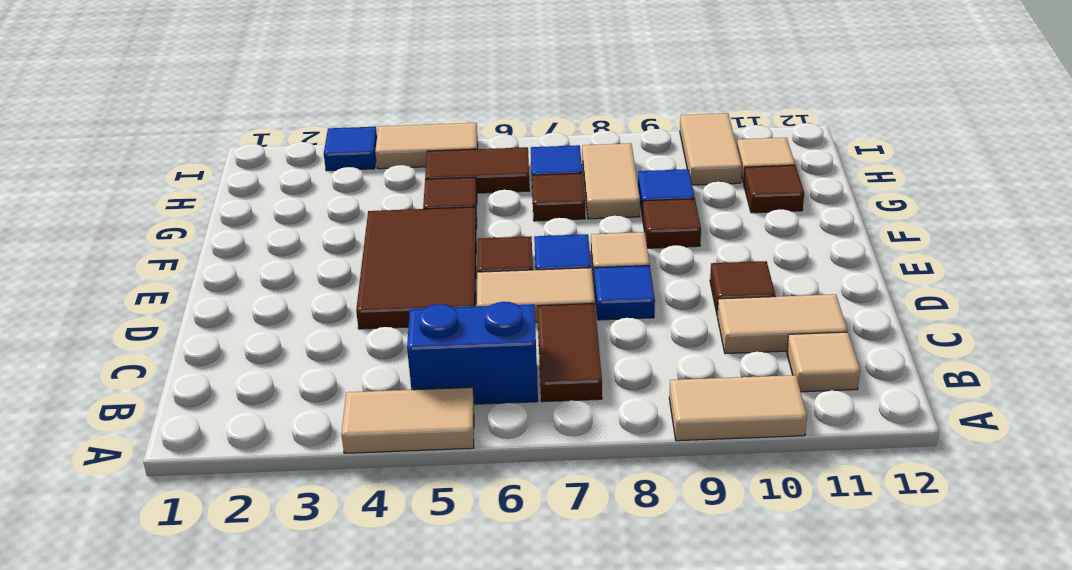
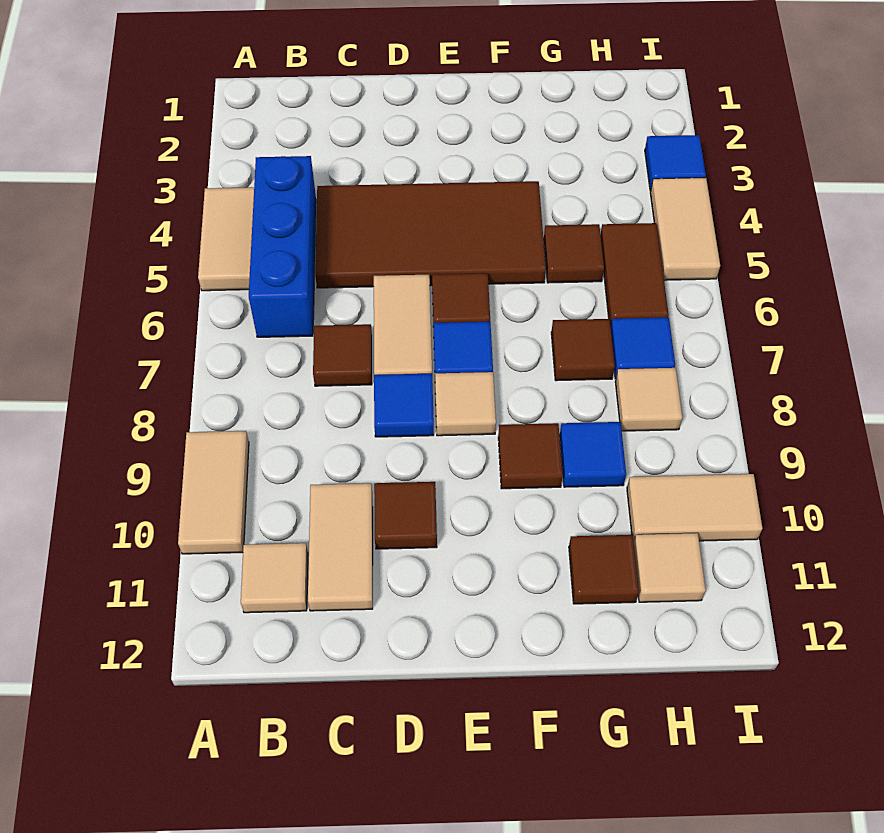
blue brick B5:B6 level 1 -> blue brick B4:B6 level 1
brown tile B7:C7 level 1 -> brown tile C7 level 1
brown tile D4:F5 level 1 -> brown tile C4:F5 level 1
tan tile G8:H8 level 1 -> tan tile H8 level 1

